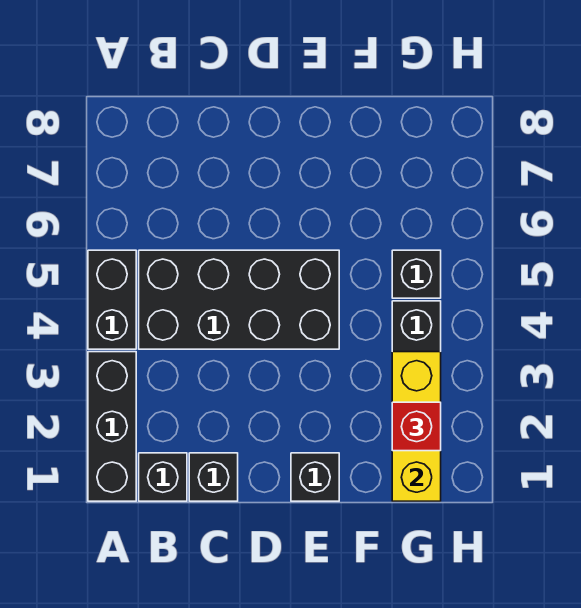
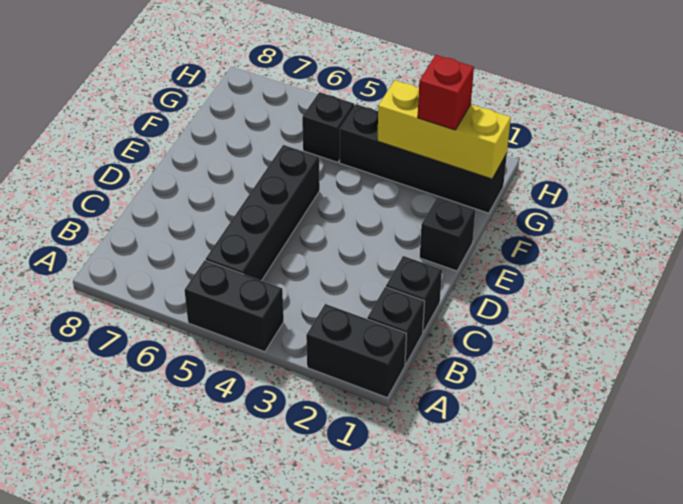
black brick A1:A3 level 1 -> black brick A1:A2 level 1
black brick B4:E5 level 1 -> black brick B5:E5 level 1

